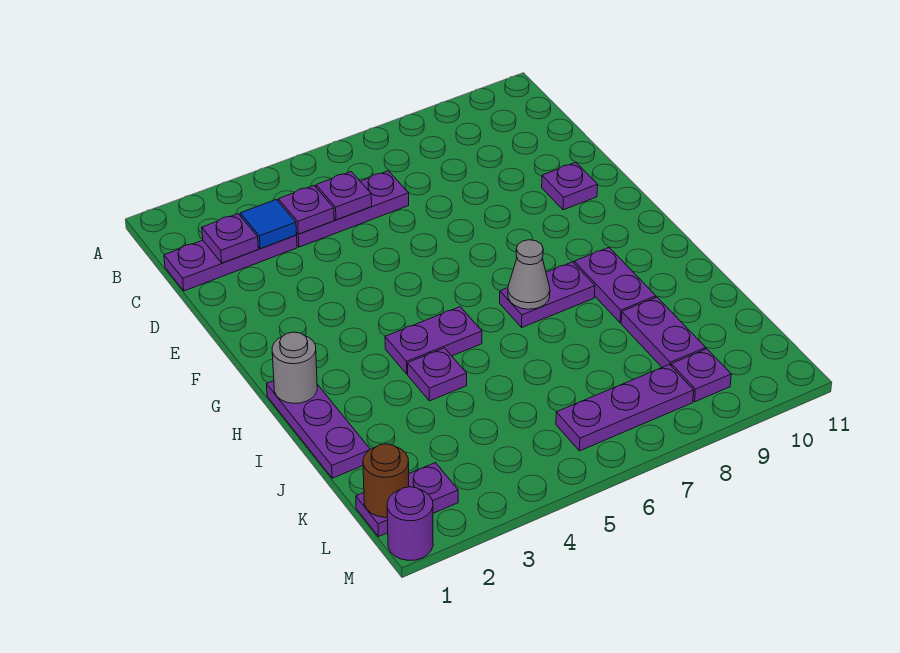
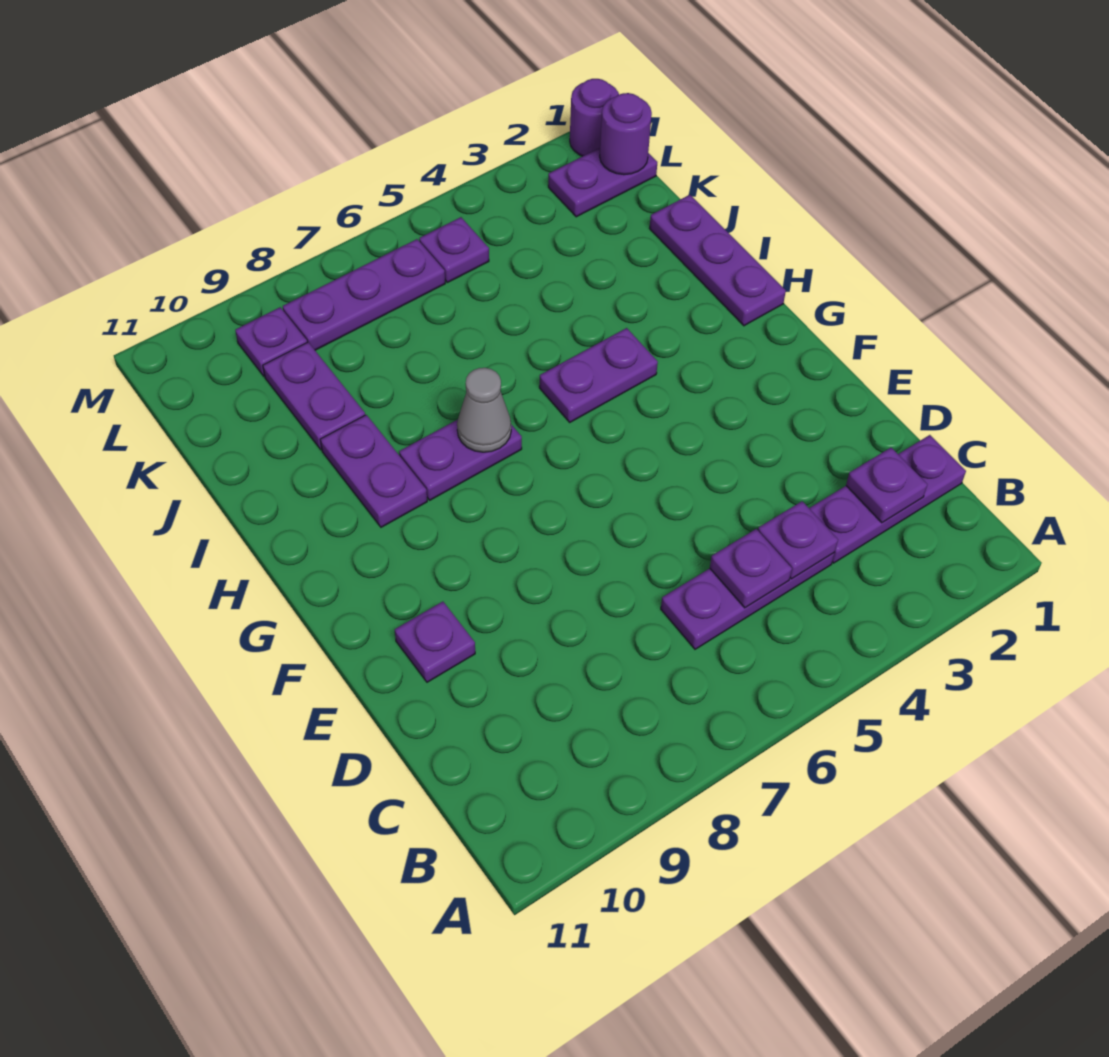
blue tile C3 level 2 -> none
grey round brick H1 level 2 -> none
purple plate I4 level 1 -> purple plate L5 level 1
brown round brick L1 level 2 -> purple round brick L1 level 2

